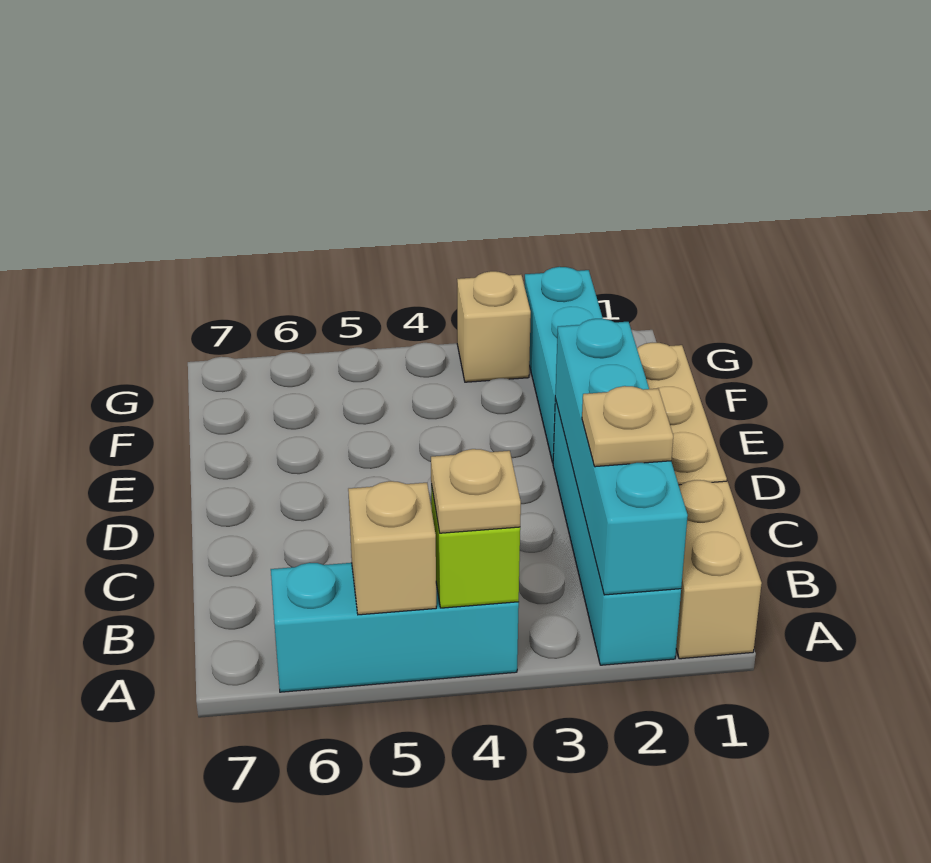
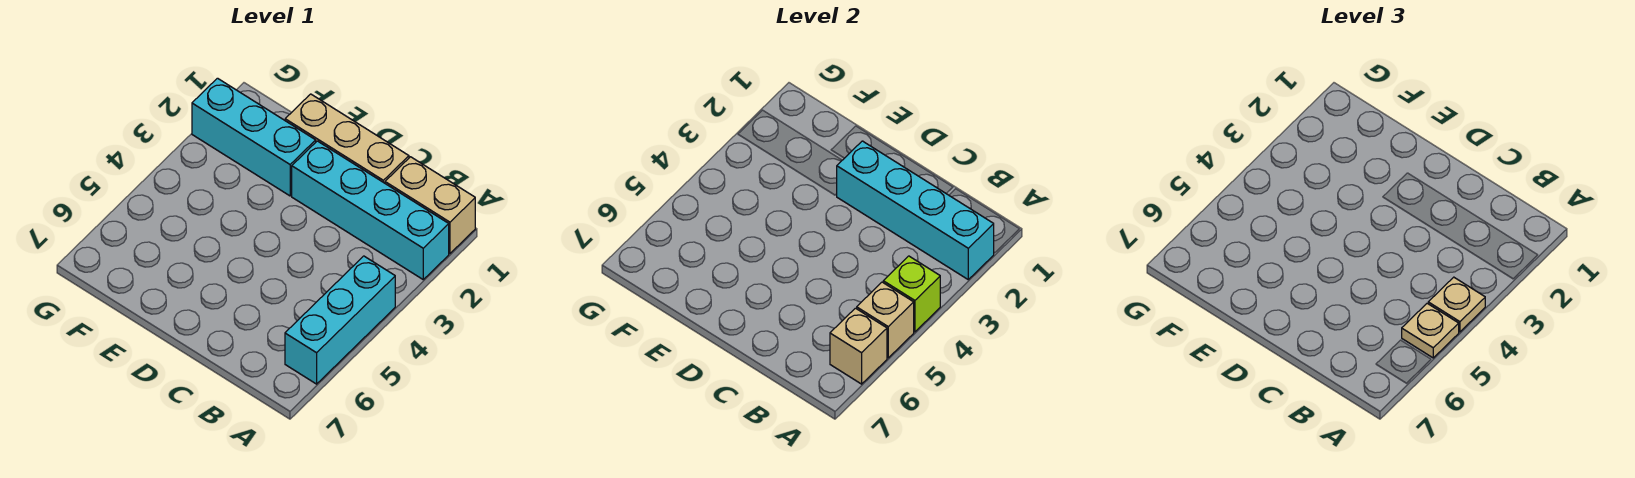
tan plate B2 level 3 -> tan plate A5 level 3
tan brick G3 level 1 -> tan brick A6 level 2

